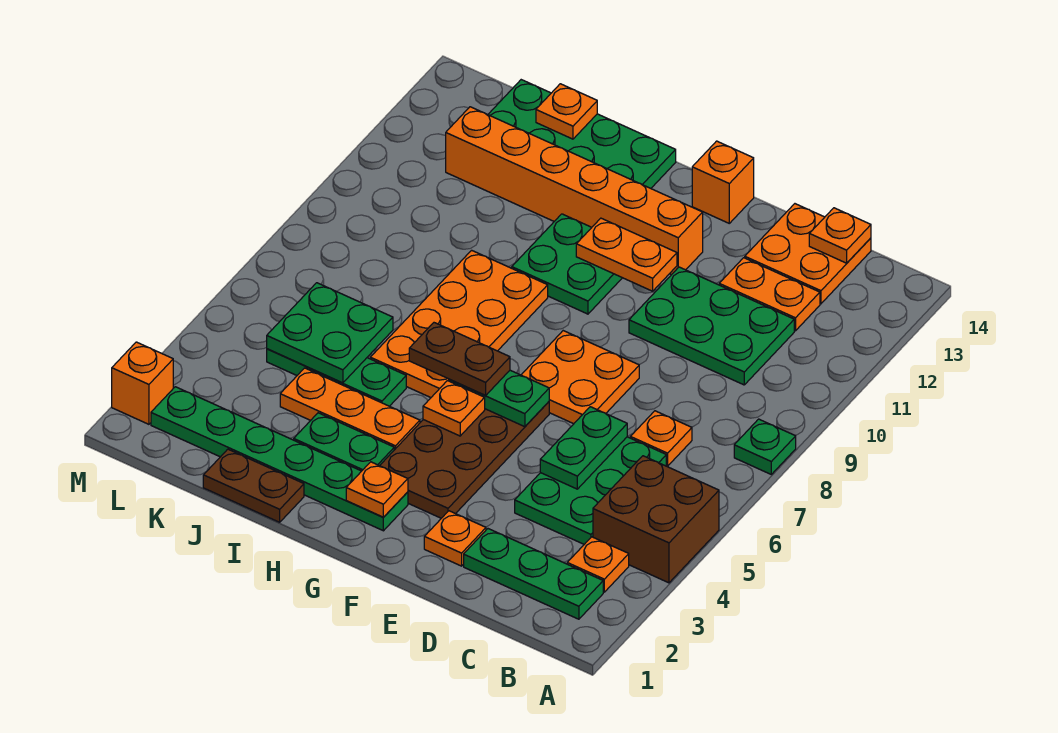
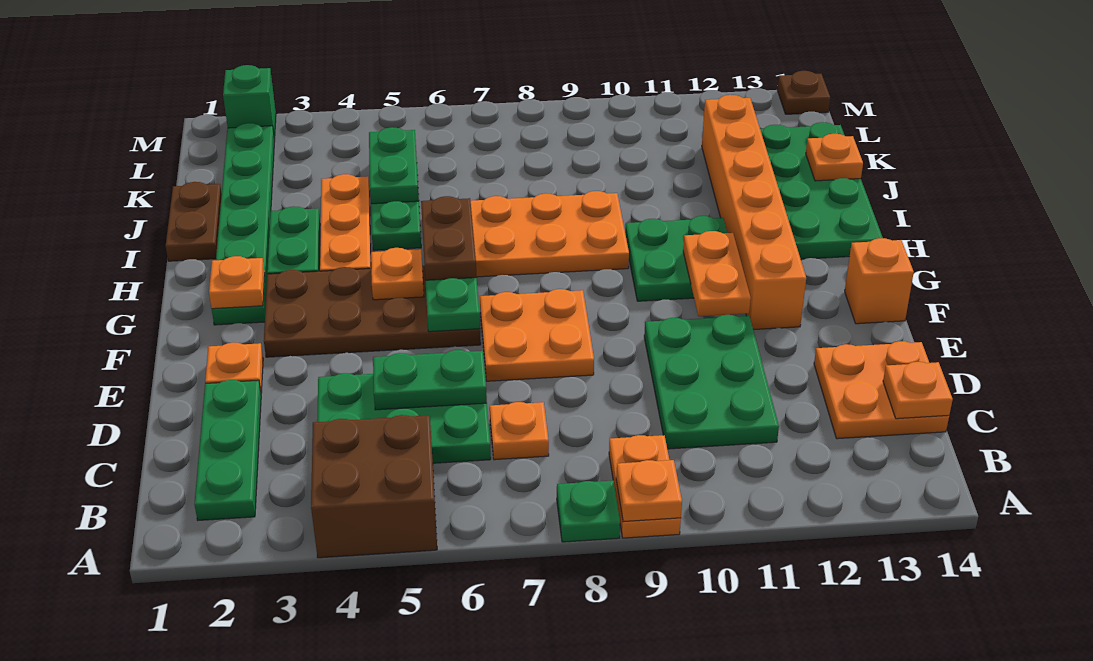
orange plate B3 level 1 -> orange plate A9 level 2
orange plate C12:D12 level 1 -> orange plate A9:B9 level 1
green plate J5:K6 level 2 -> green plate J5:K5 level 2
orange brick M2 level 1 -> green brick M2 level 1
none -> brown plate M14 level 1

